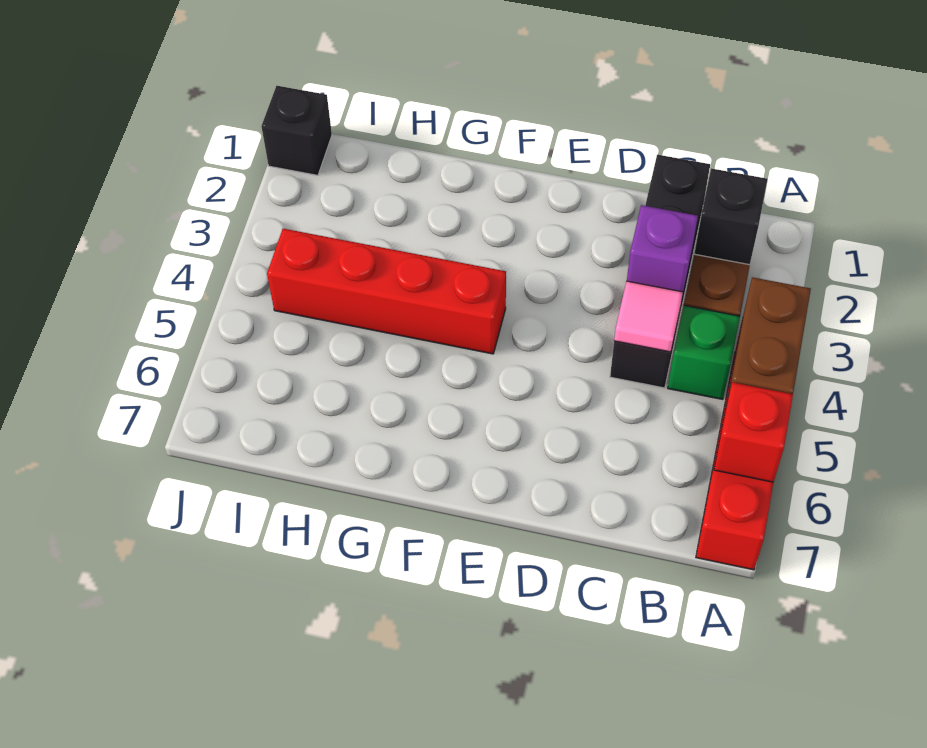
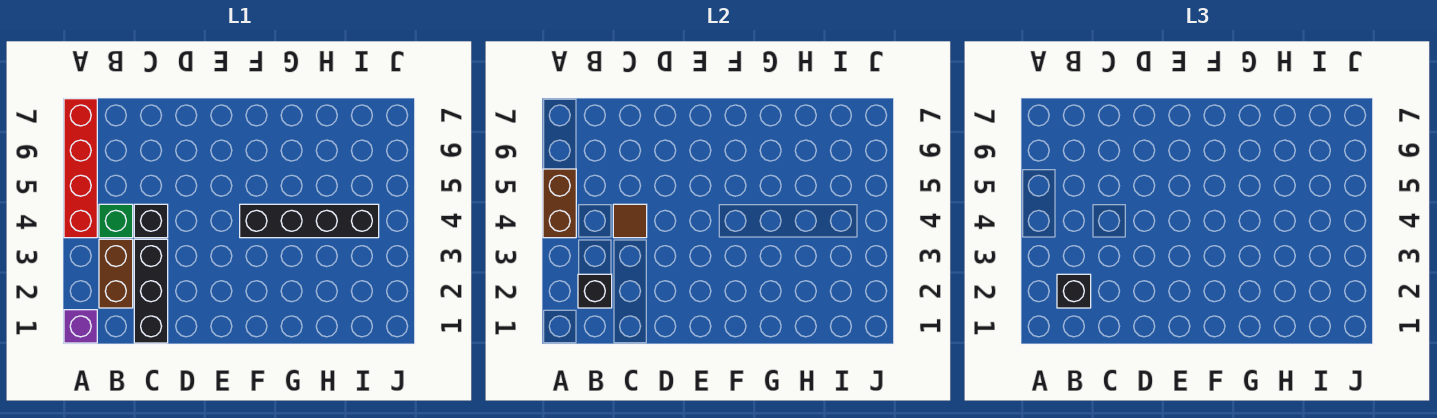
red brick A6 level 2 -> none
purple brick C3 level 2 -> purple brick A1 level 1
pink tile C4 level 2 -> brown tile C4 level 2
red brick F4:I4 level 1 -> black brick F4:I4 level 1
black brick J1 level 1 -> black brick B2 level 3

